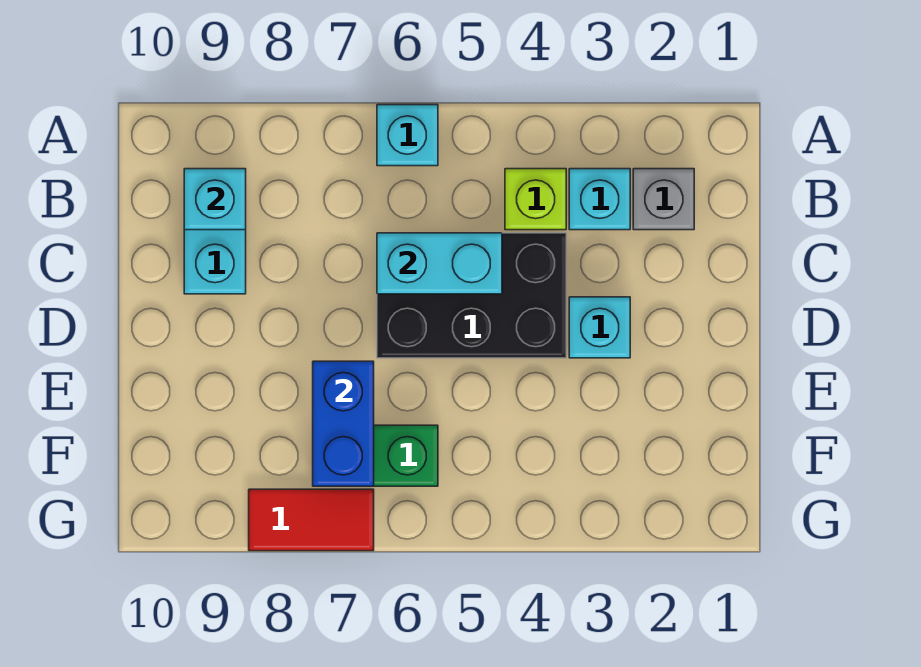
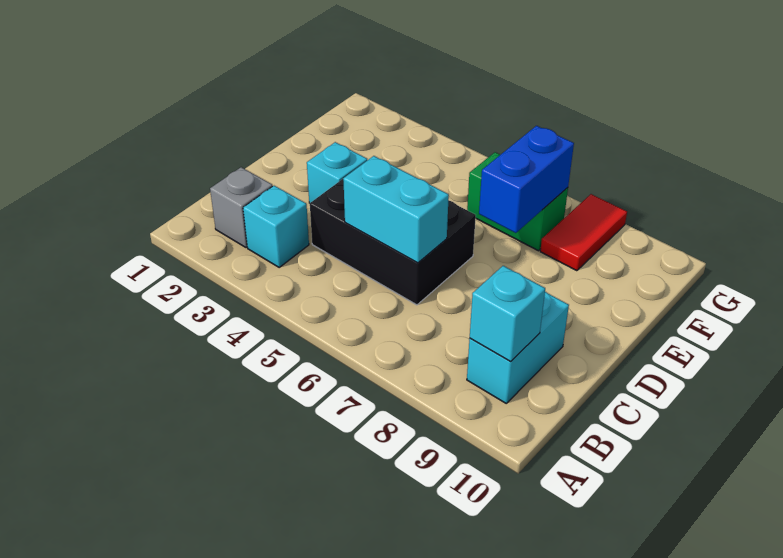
cyan brick A6 level 1 -> none
lime brick B4 level 1 -> none
red tile G7:G8 level 1 -> red tile F8:G8 level 1

